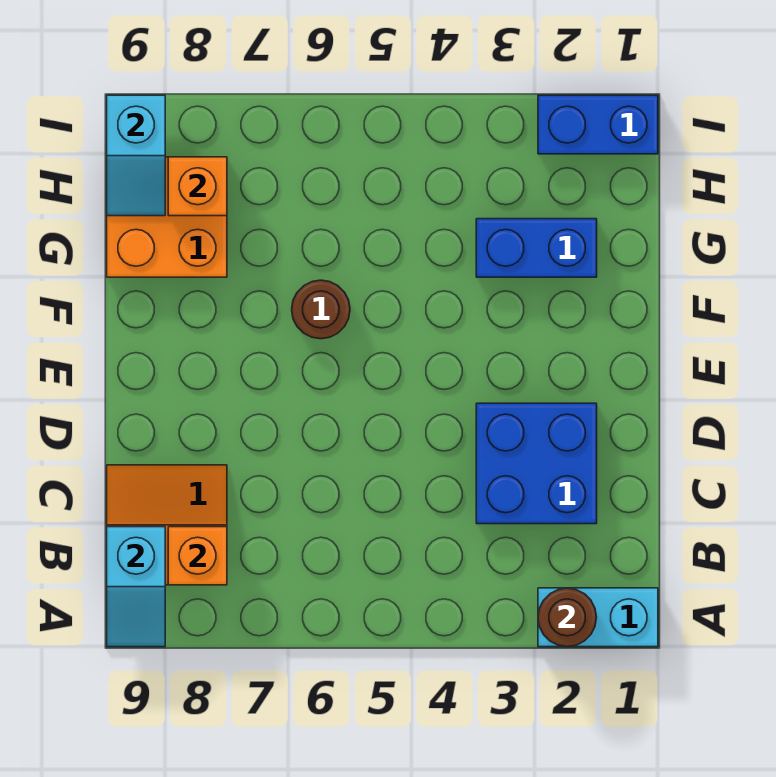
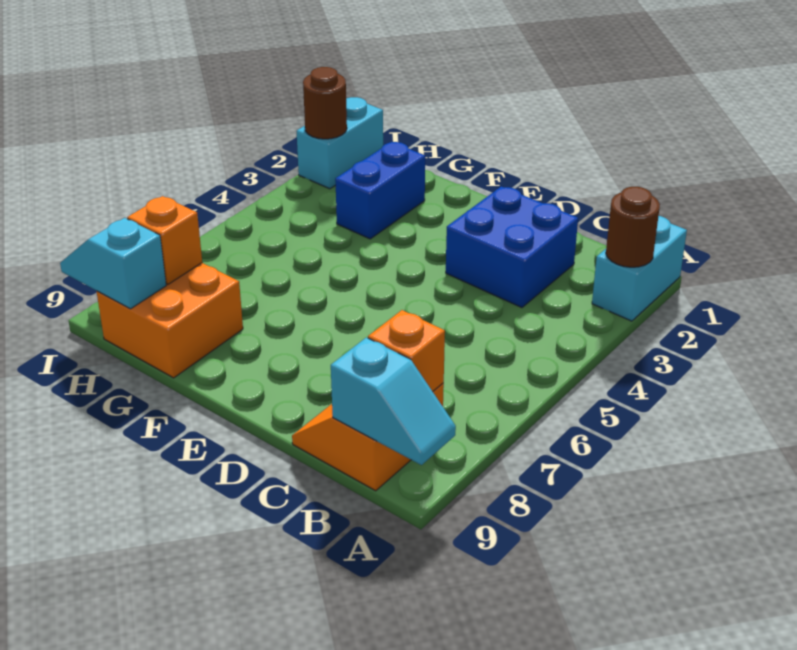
brown round brick F6 level 1 -> brown round brick I2 level 2
cyan slope H9:I9 level 2 top I -> cyan slope H9:I9 level 2 top H
blue brick I1:I2 level 1 -> cyan brick I1:I2 level 1

